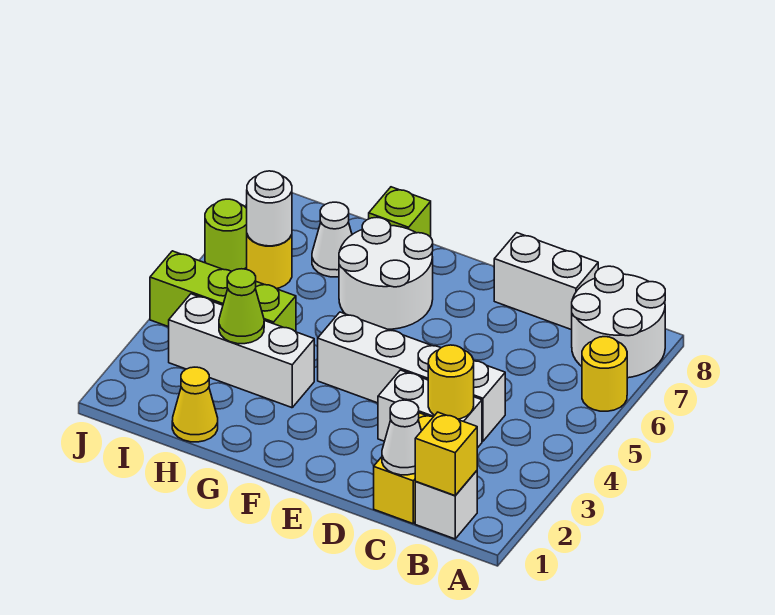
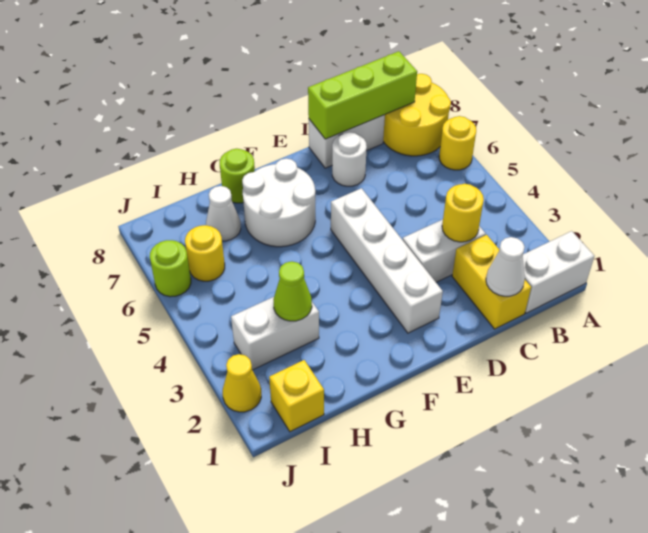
white round brick A7:B8 level 1 -> yellow round brick A7:B8 level 1
white brick B1 level 1 -> white brick A1:B1 level 1
yellow brick B1 level 2 -> yellow brick I1 level 1
white brick C4:F4 level 1 -> white brick E2:E5 level 1
white brick G3:I3 level 1 -> white brick H3:I3 level 1
lime brick G8 level 1 -> lime round brick G8 level 1
yellow cone H1 level 1 -> yellow cone J2 level 1
lime brick H4:J4 level 1 -> lime brick B8:D8 level 2
white round brick I6 level 2 -> white round brick D7 level 1

